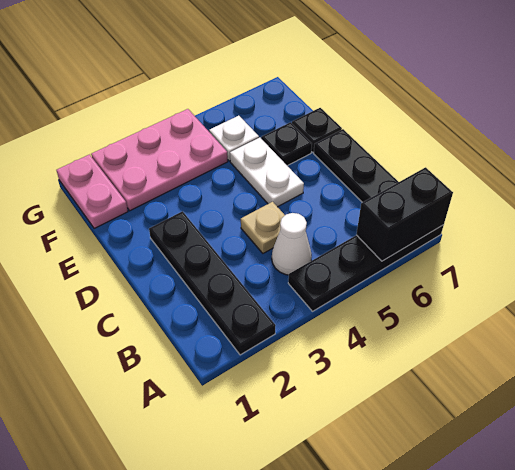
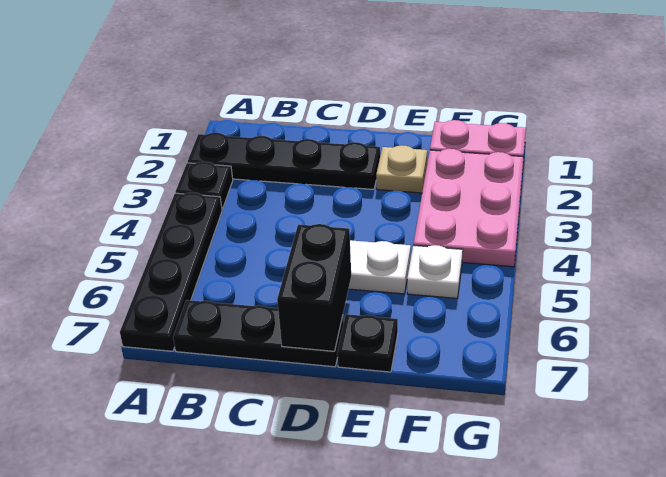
black brick A6:A7 level 2 -> black brick D6:D7 level 2
white cone B4 level 1 -> none
tan plate C4 level 1 -> tan plate E2 level 1
black plate E6 level 1 -> black plate A3 level 1

